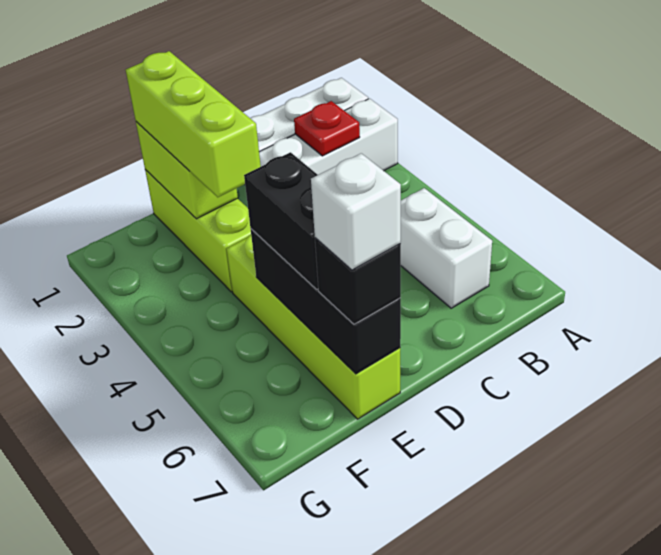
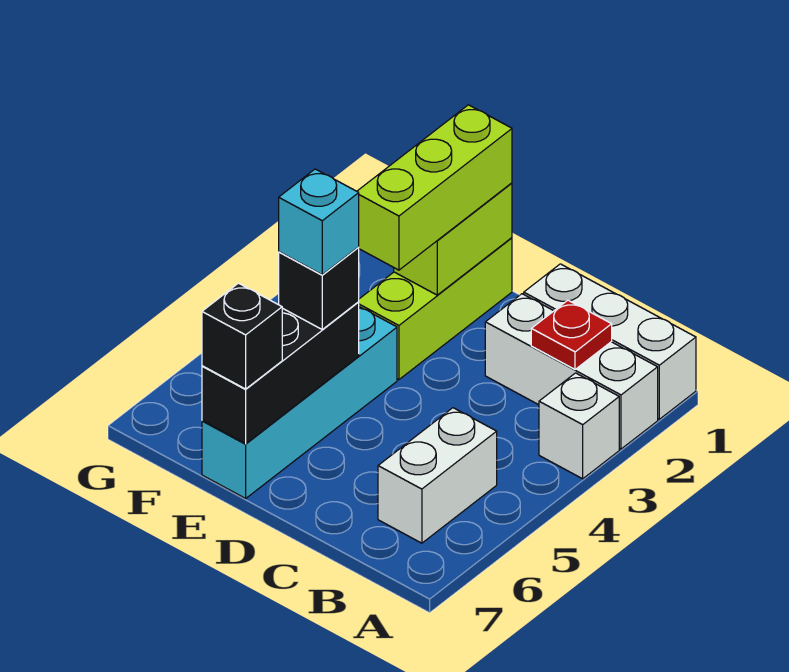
lime brick E4:E7 level 1 -> cyan brick E4:E7 level 1
black brick E5:E6 level 3 -> black brick E5 level 3
none -> cyan brick E5 level 4
white brick E7 level 4 -> white brick A3 level 1

